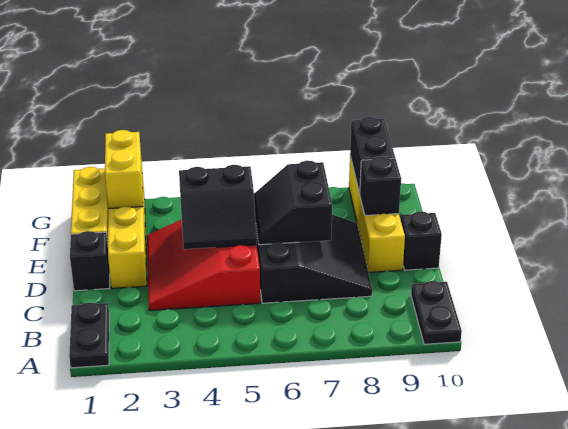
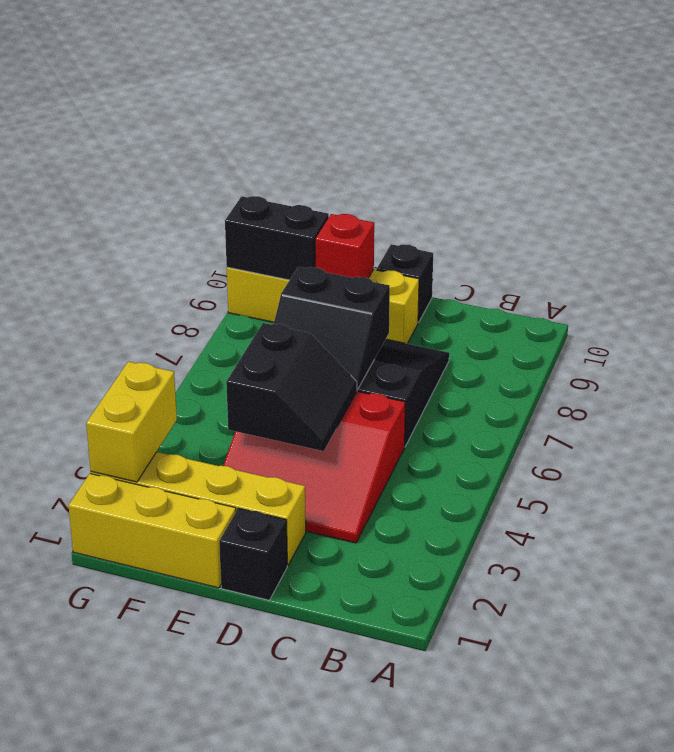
black plate A1:B1 level 1 -> none
black plate A10:B10 level 1 -> none
black brick E9 level 2 -> red brick E9 level 2
yellow brick F2:G2 level 2 -> yellow brick G2:G3 level 2

